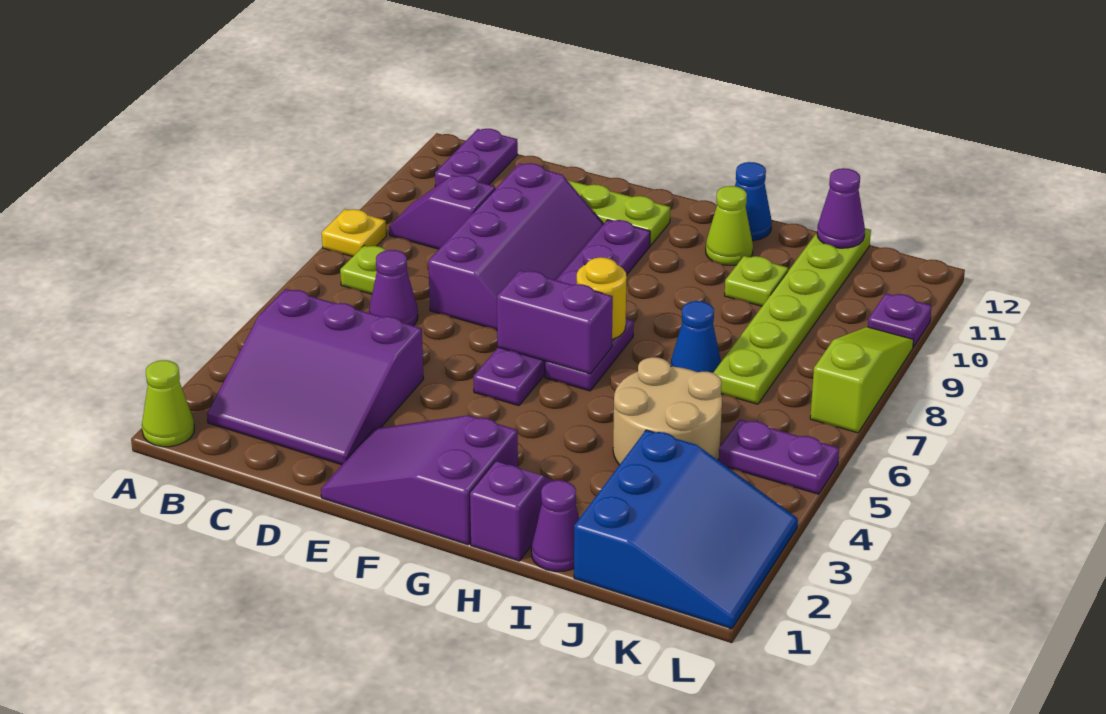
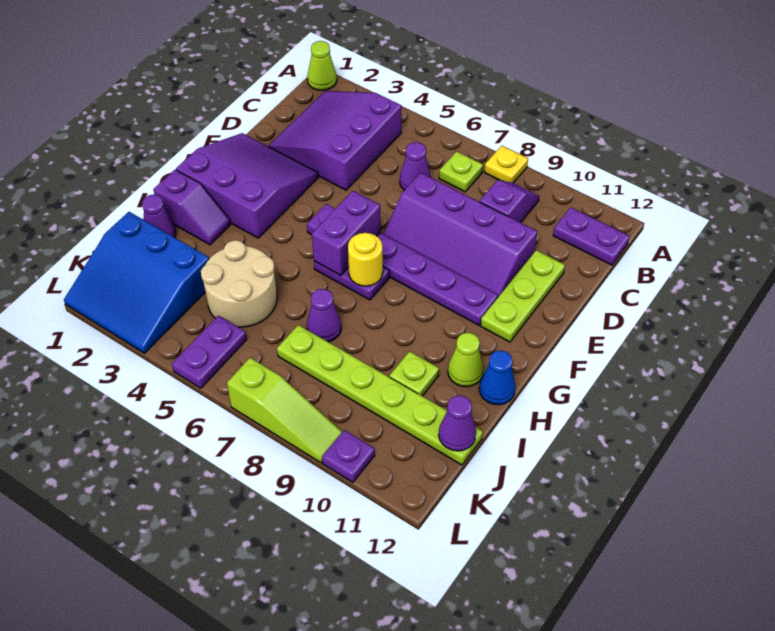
purple slope E1:G2 level 1 top G -> purple slope E1:G3 level 1 top G
blue cone I7 level 1 -> purple cone I7 level 1

